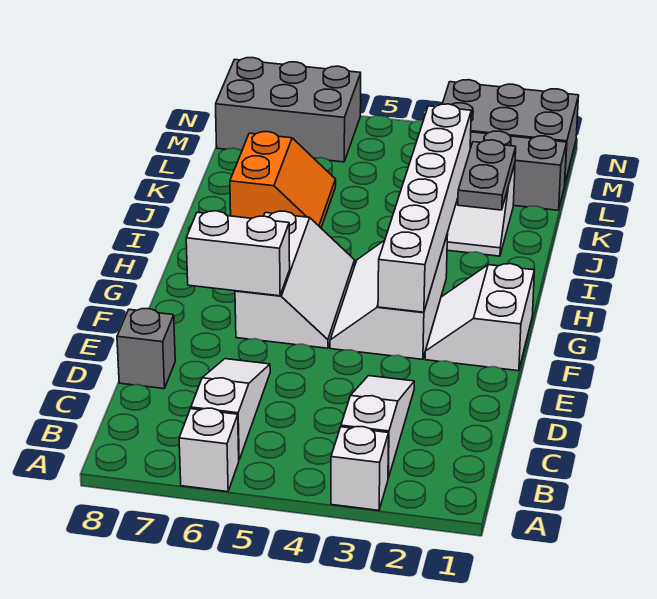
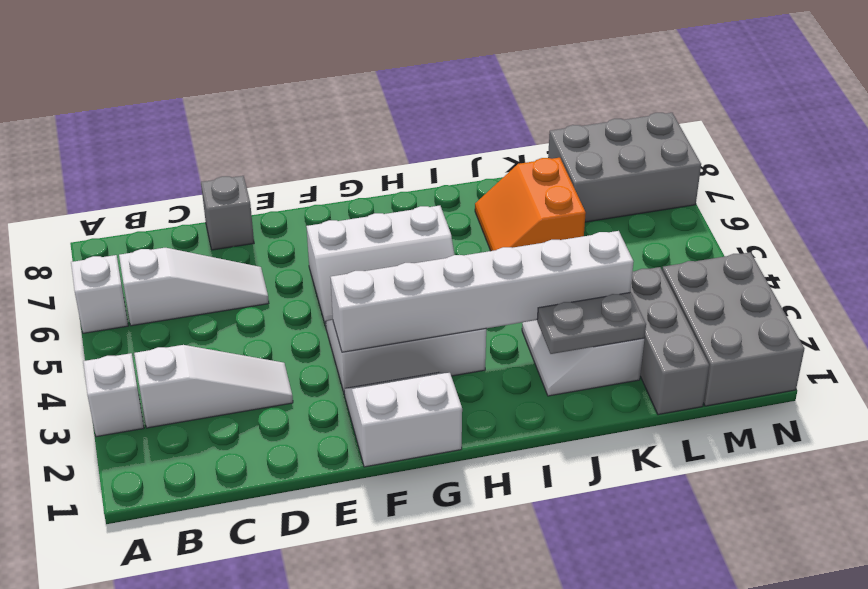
white brick F6:F7 level 2 -> none
orange slope J6:K7 level 1 top 7 -> orange slope J6:K7 level 1 top K
grey brick M6:N8 level 1 -> grey brick L7:N8 level 1

